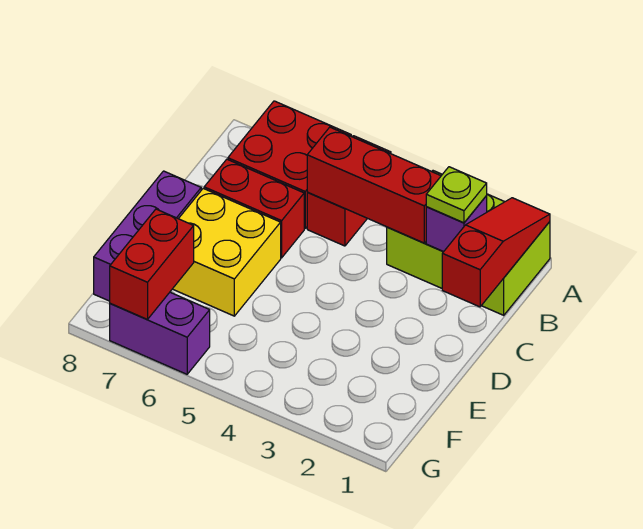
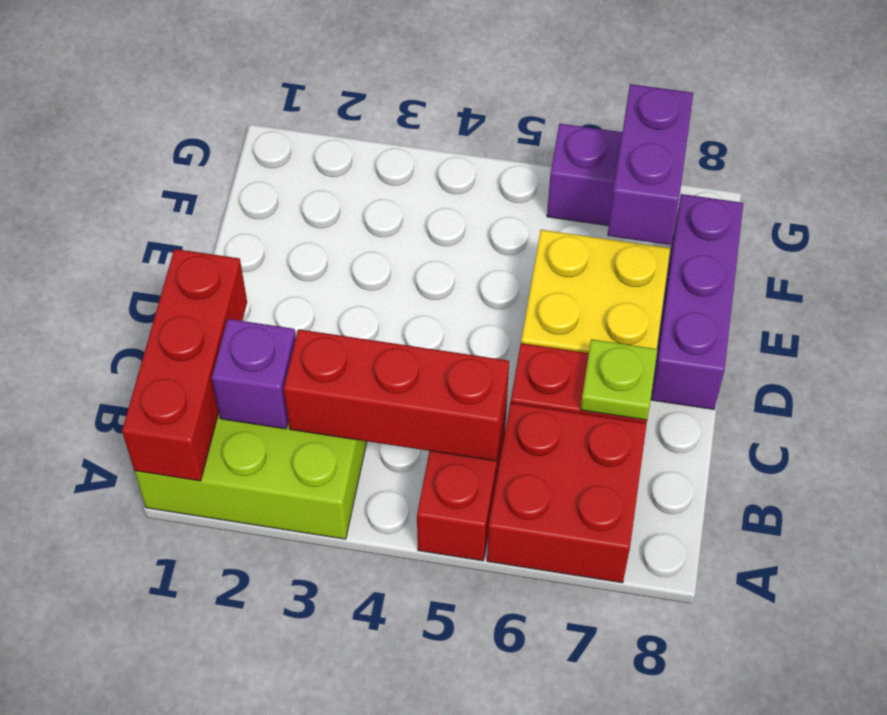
red slope A1:C1 level 2 top C -> red brick A1:C1 level 2
lime plate B2 level 3 -> lime plate C7 level 2
red brick F7:G7 level 2 -> purple brick F7:G7 level 2

